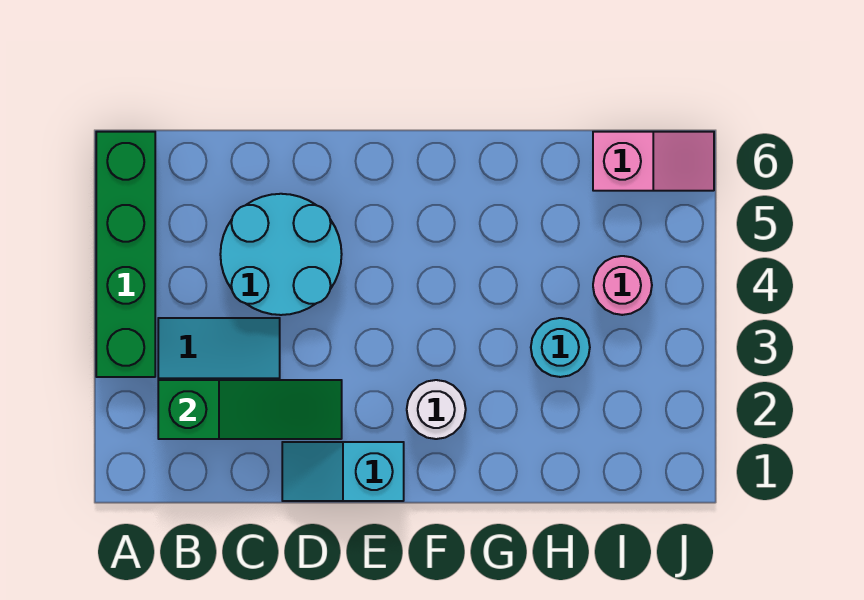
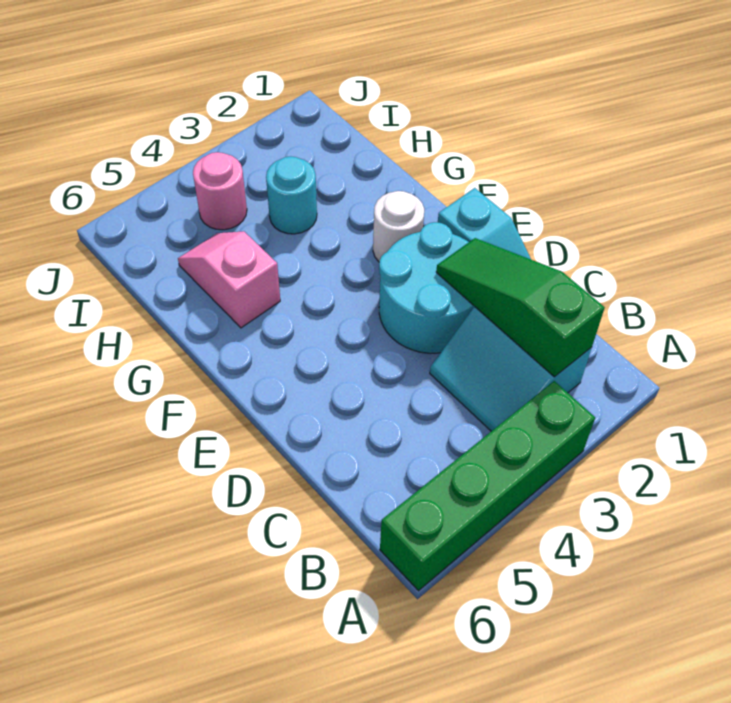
cyan round brick C4:D5 level 1 -> cyan round brick D2:E3 level 1
pink slope I6:J6 level 1 top I -> pink slope G5:H5 level 1 top G

